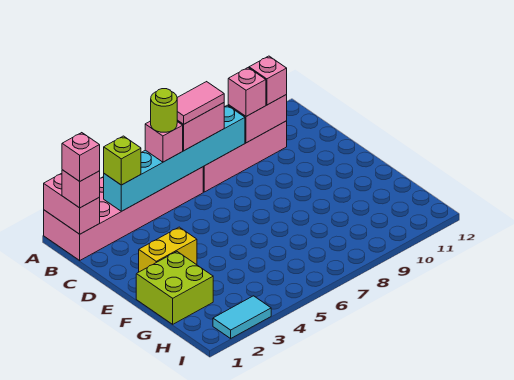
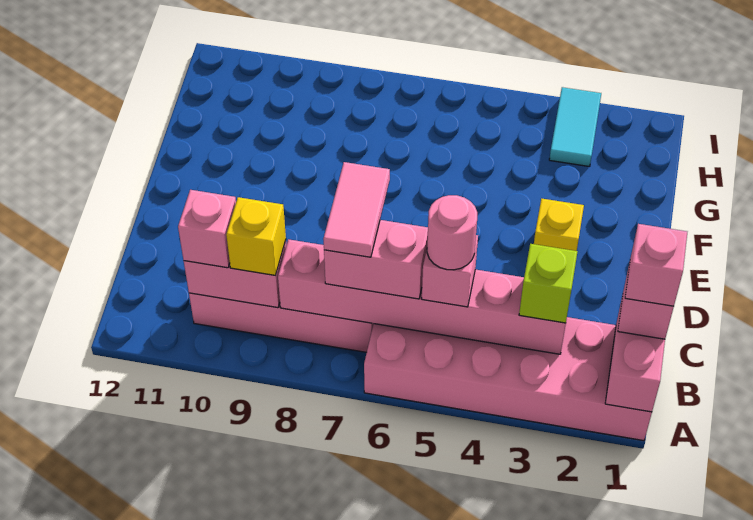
cyan brick B3:B8 level 2 -> pink brick B3:B8 level 2
lime round brick B5 level 4 -> pink round brick B5 level 4
pink tile B6:B7 level 4 -> pink tile B7:C7 level 4
pink brick B9 level 3 -> yellow brick B9 level 3
yellow brick E2:E3 level 1 -> yellow brick E3 level 1
lime brick F1:G2 level 1 -> none
cyan tile I2:I3 level 1 -> cyan tile H3:I3 level 1

